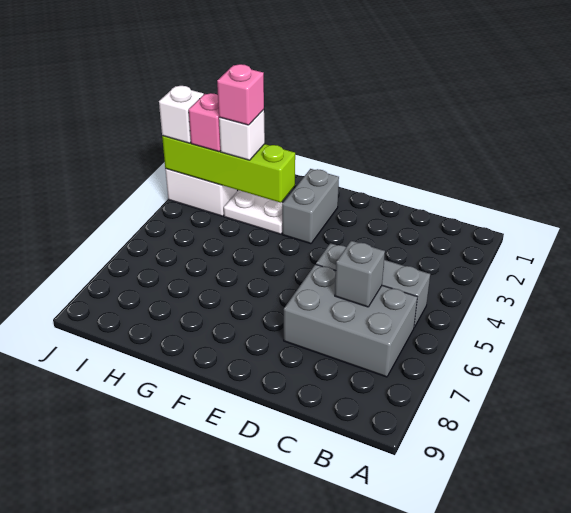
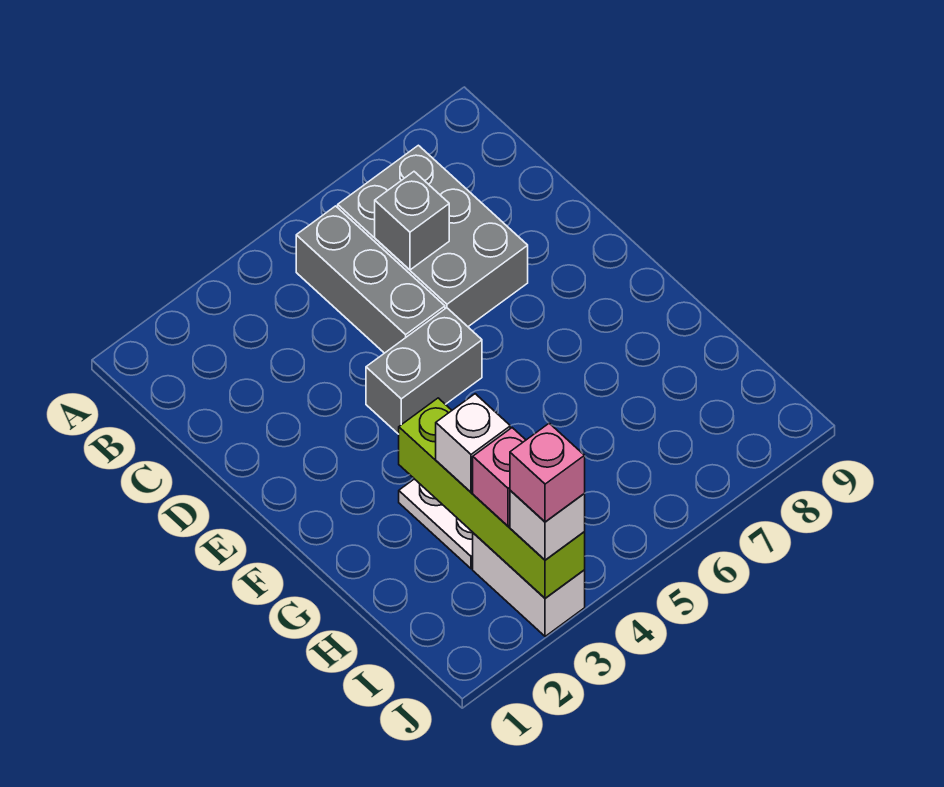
grey brick F2:F3 level 1 -> grey brick E4:E5 level 1
pink brick H3 level 4 -> pink brick J3 level 4

